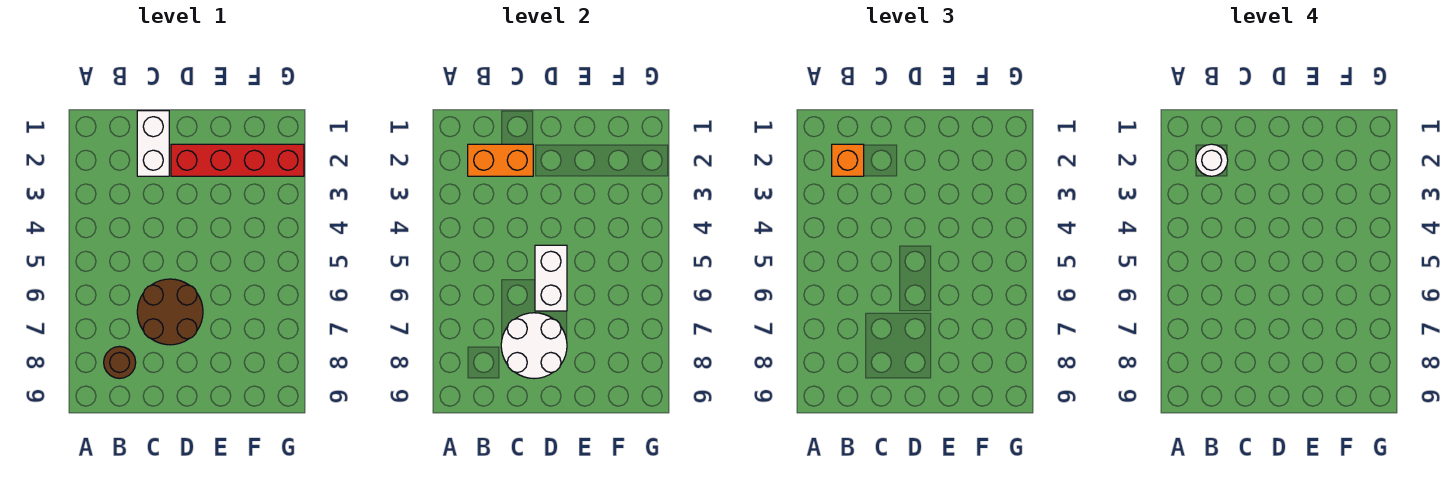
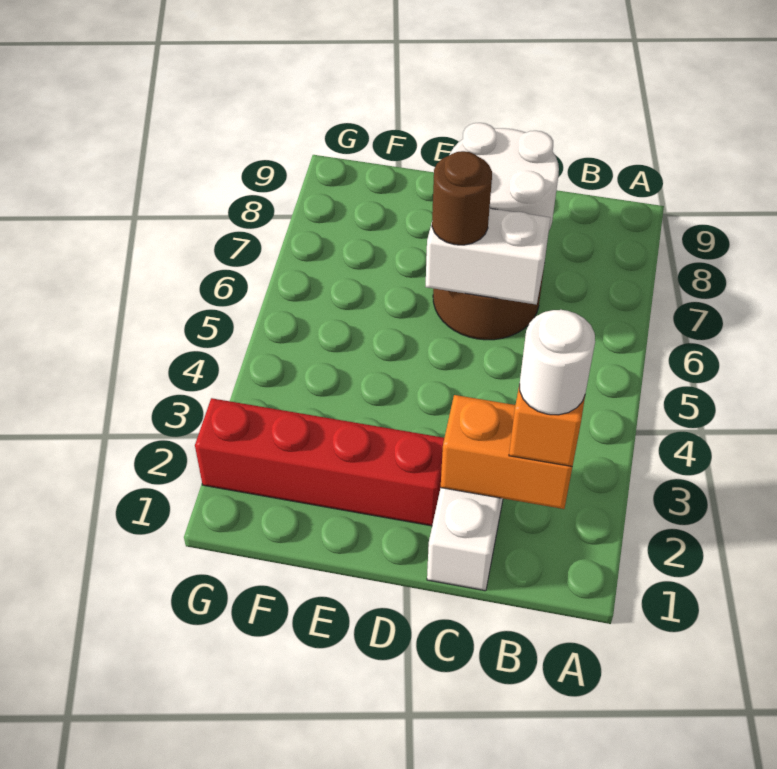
brown round brick B8 level 1 -> brown round brick D6 level 3
white brick D5:D6 level 2 -> white brick C6:D6 level 2

